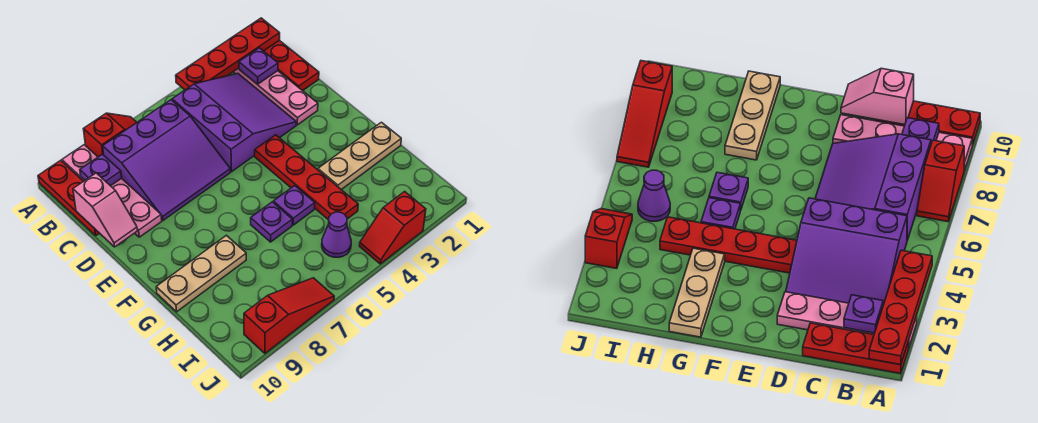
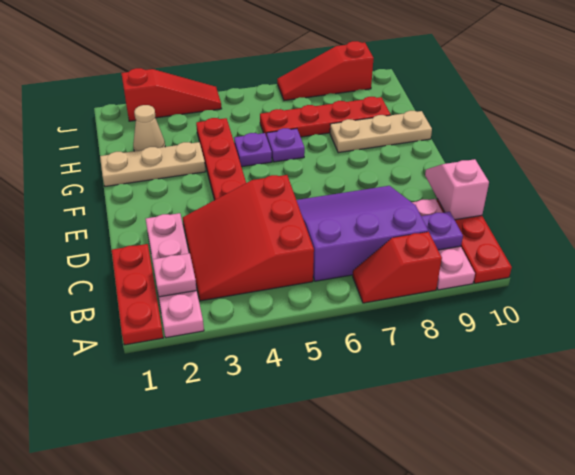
red plate A1:A4 level 2 -> red plate H6:H9 level 1
pink plate A9:D9 level 1 -> pink plate A9:C9 level 1
purple plate B2 level 2 -> pink plate B2 level 2
purple slope B3:D5 level 1 top 5 -> red slope B3:D5 level 1 top 5
none -> tan cone H2 level 1
purple cone I5 level 1 -> none
red slope J3:J4 level 1 top 3 -> red slope J2:J4 level 1 top 2

